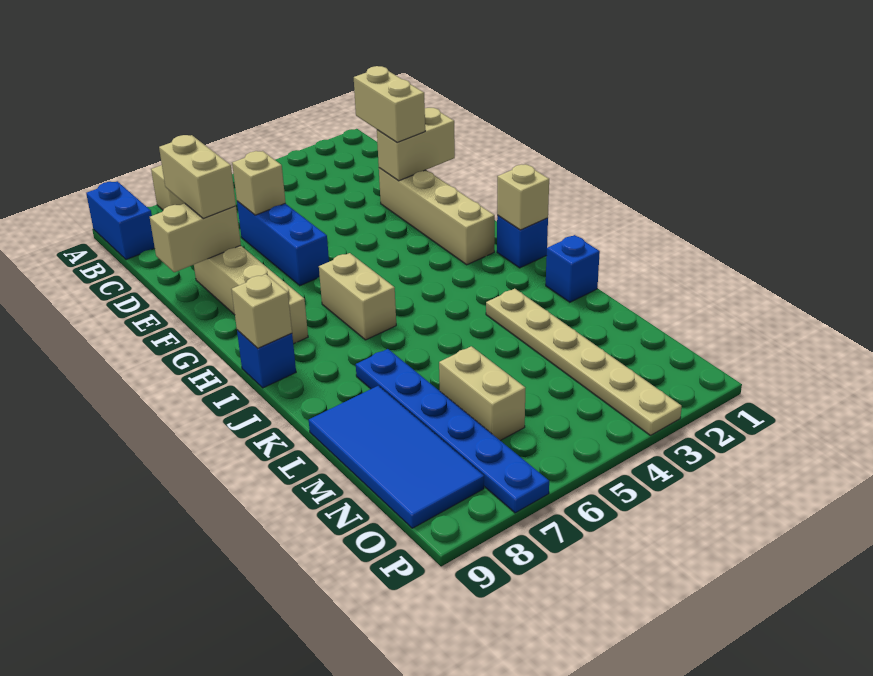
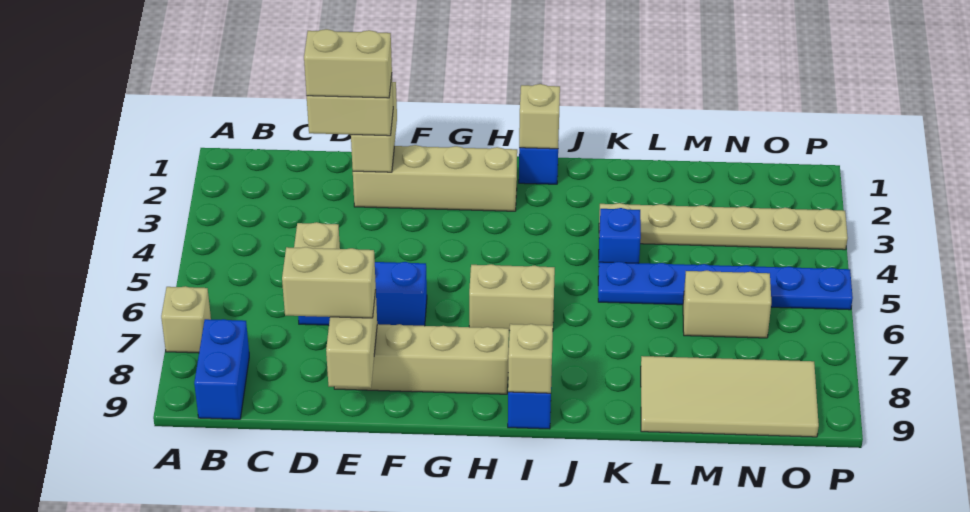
blue brick A9:B9 level 1 -> blue brick B8:B9 level 1
none -> tan brick D2:E2 level 4
blue brick K1 level 1 -> blue brick K4 level 1
blue plate K7:P7 level 1 -> blue plate K5:P5 level 1
blue tile L8:O9 level 1 -> tan tile L8:O9 level 1

